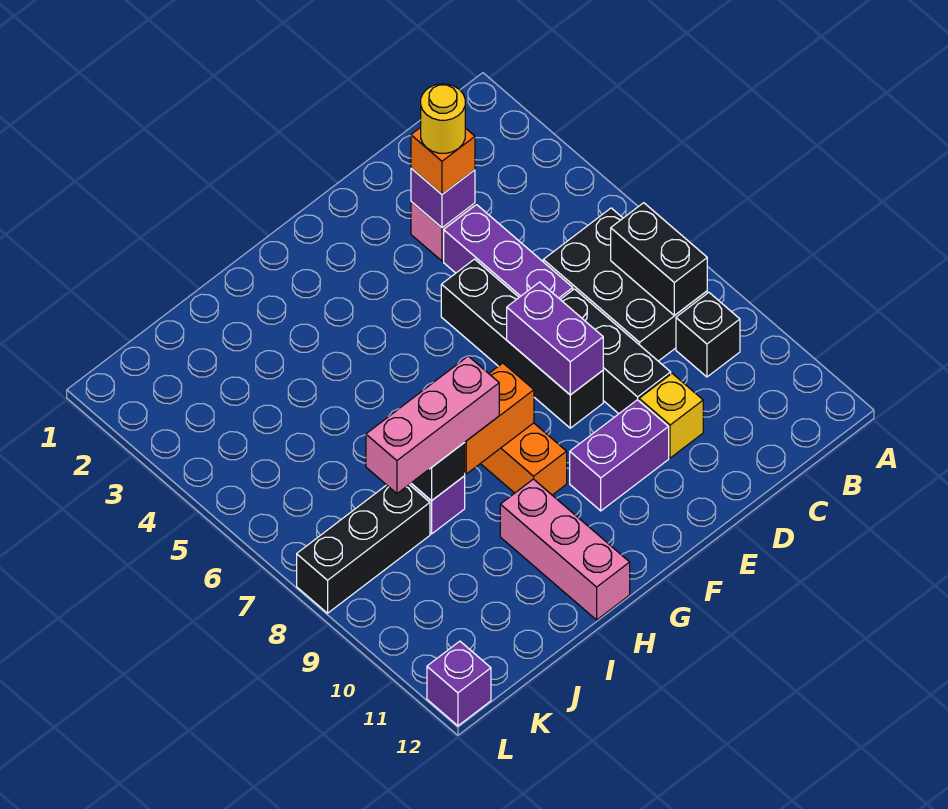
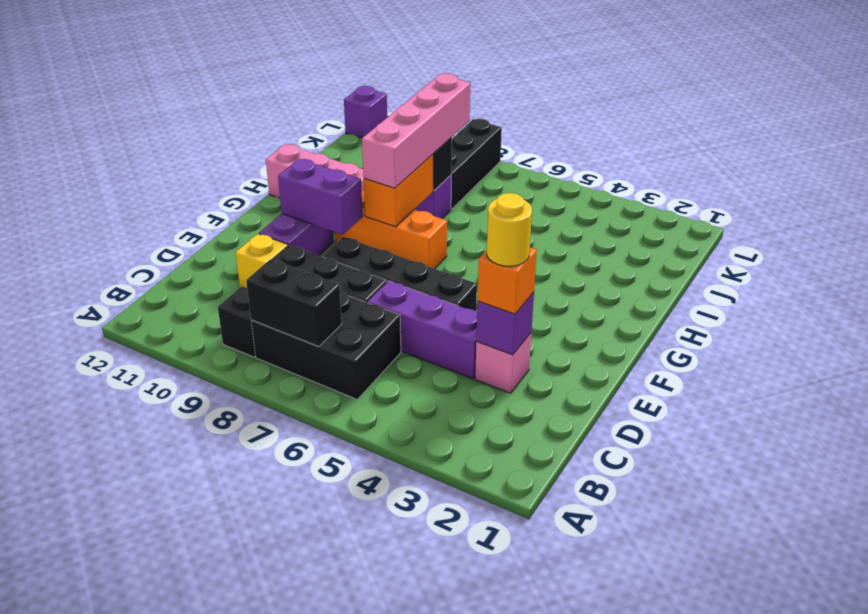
purple brick E7:E8 level 2 -> purple brick F9:F10 level 2
pink brick H8:J8 level 3 -> pink brick G8:J8 level 3

